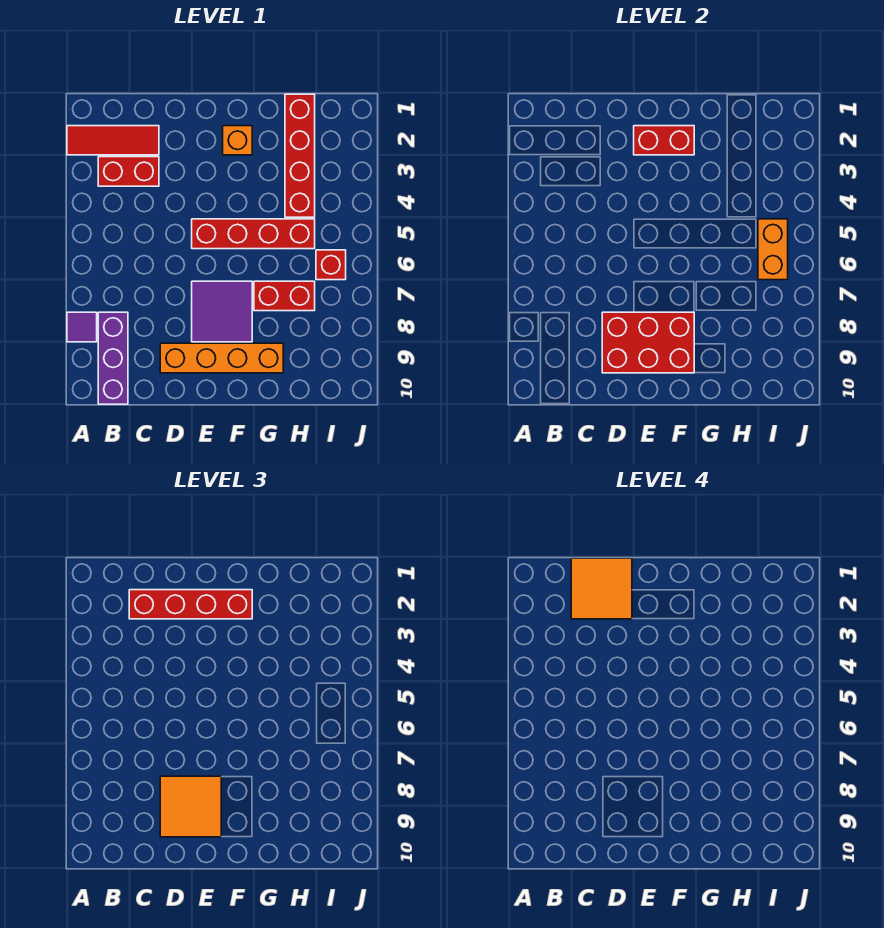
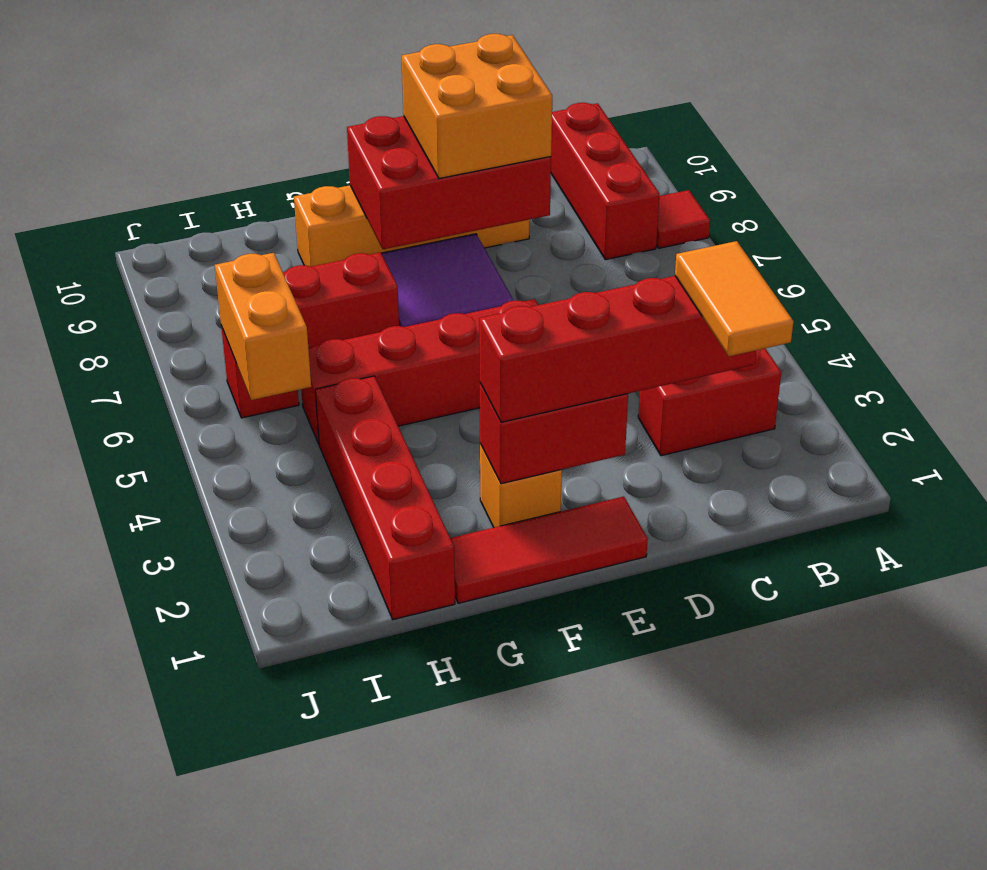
red tile A2:C2 level 1 -> red tile E1:G1 level 1
purple tile A8 level 1 -> red tile A8 level 1
purple brick B8:B10 level 1 -> red brick B8:B10 level 1
orange tile C1:D2 level 4 -> orange tile C1:C2 level 4
orange tile D8:E9 level 3 -> orange brick D8:E9 level 3

